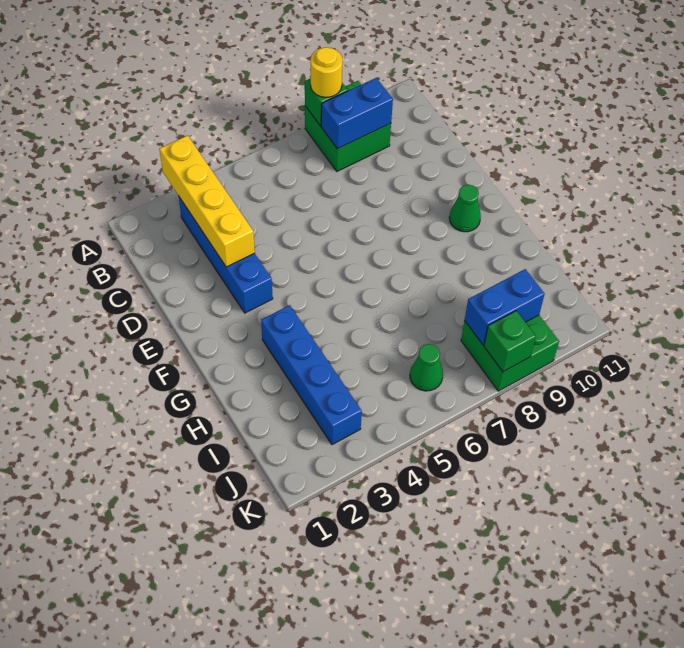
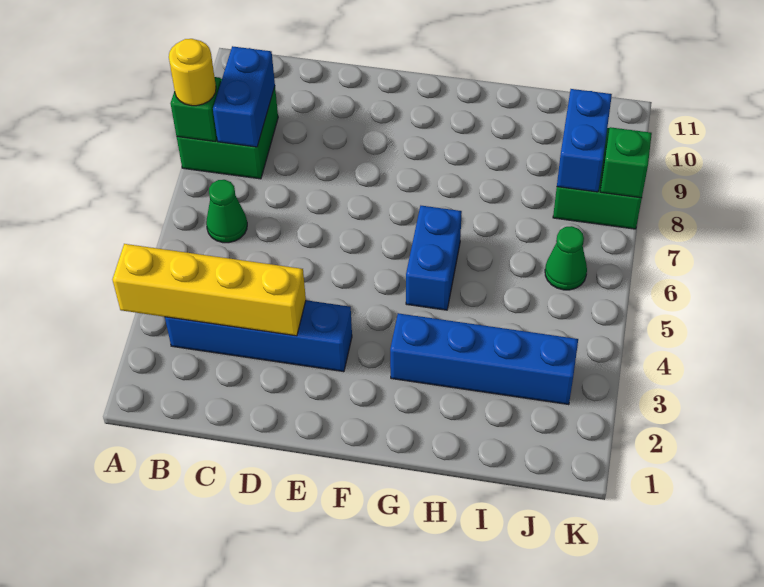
green cone F10 level 1 -> green cone B6 level 1
none -> blue brick G5:G6 level 1

